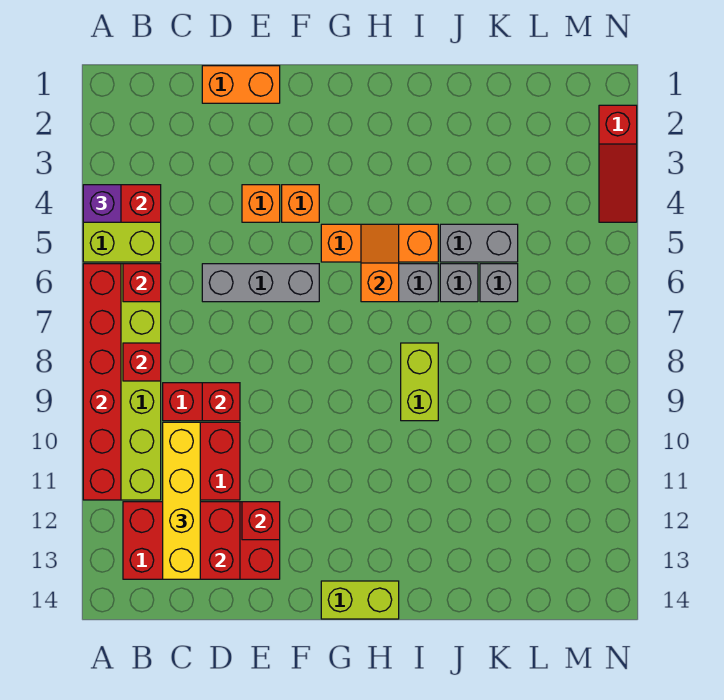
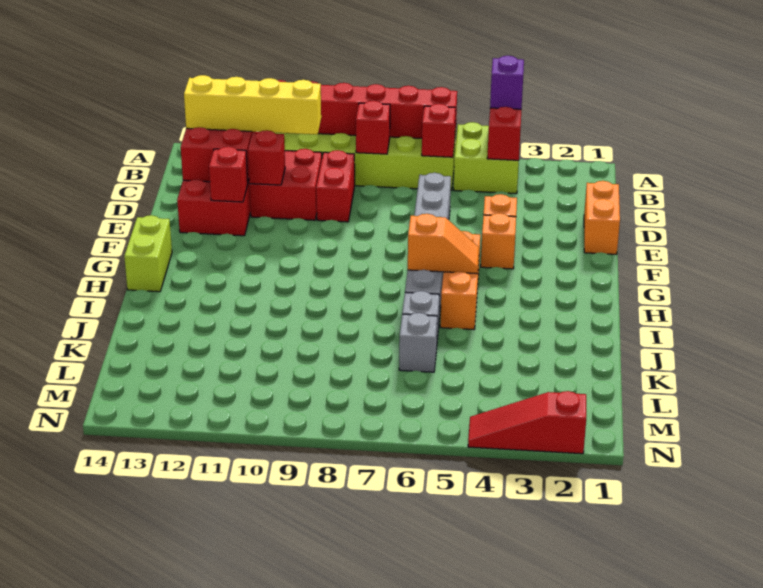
red brick D9 level 2 -> red brick D11 level 2
lime brick I8:I9 level 1 -> none
grey brick J5:K5 level 1 -> none

